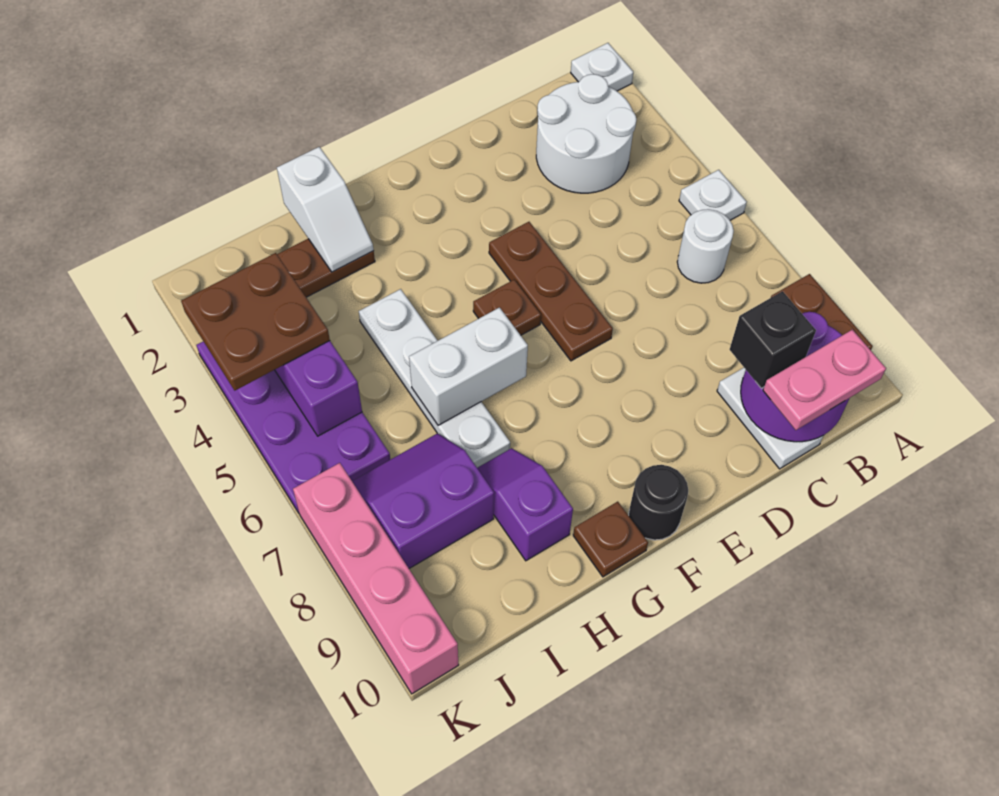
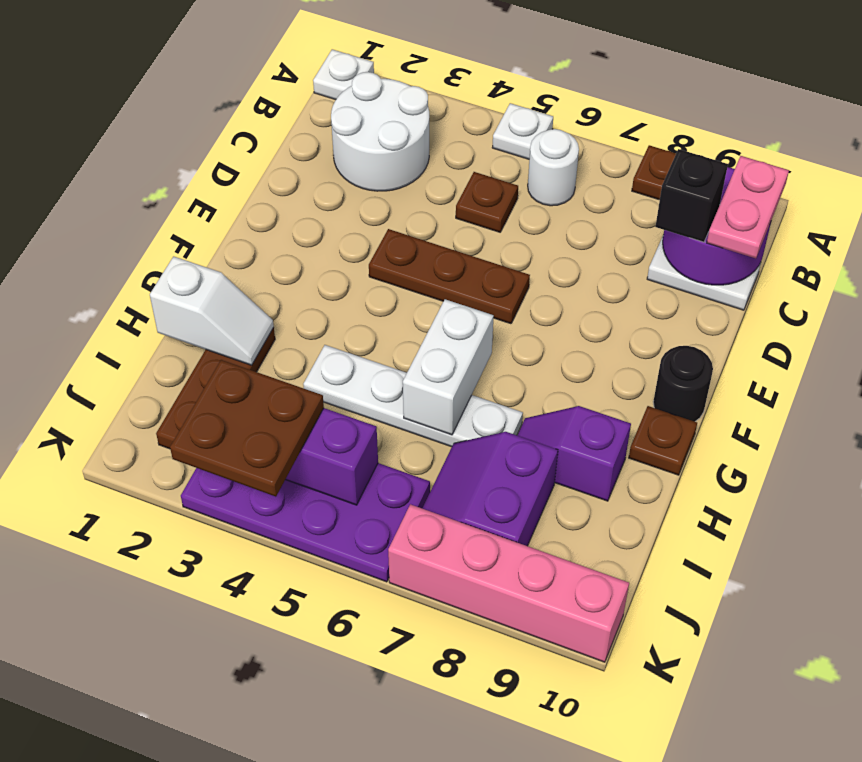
brown plate F5 level 1 -> brown plate C5 level 1

